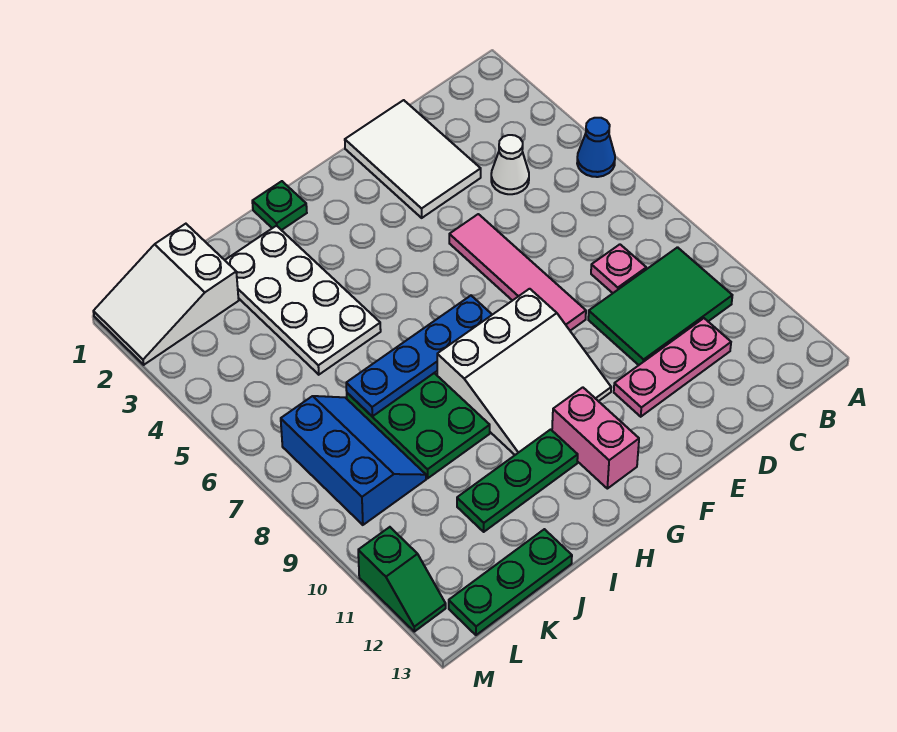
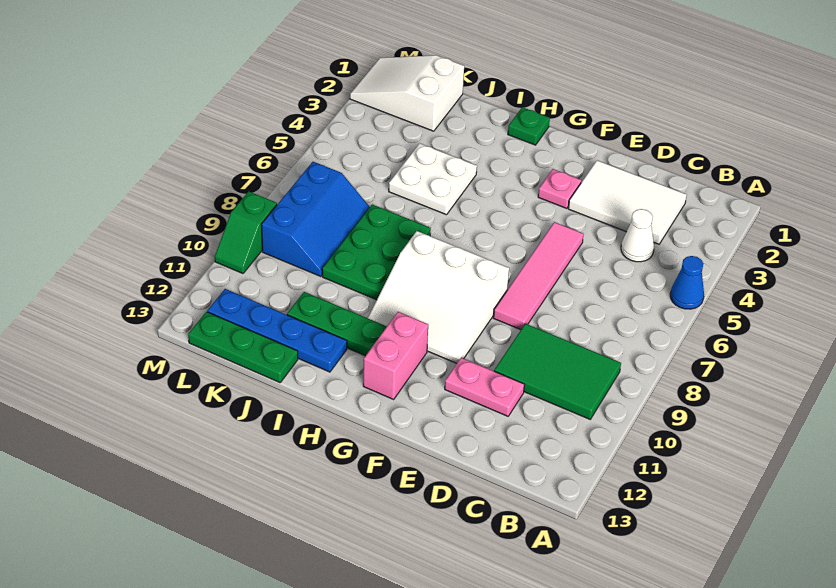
pink plate C8 level 1 -> pink plate F3 level 1
pink plate C11:E11 level 1 -> pink plate D11:E11 level 1
white tile D1:E3 level 1 -> white tile C2:E3 level 1
blue plate G7:J7 level 2 -> blue plate I12:L12 level 1
white plate I2:J5 level 1 -> white plate I4:J5 level 1
green slope M11:M12 level 1 top 11 -> green slope M9:M10 level 1 top 9

